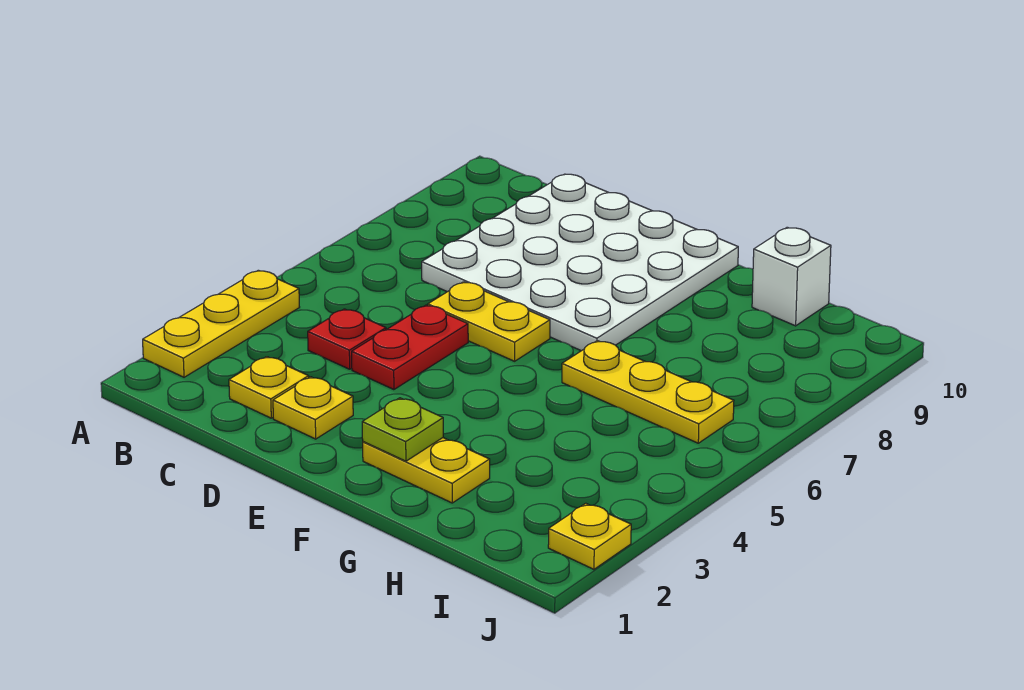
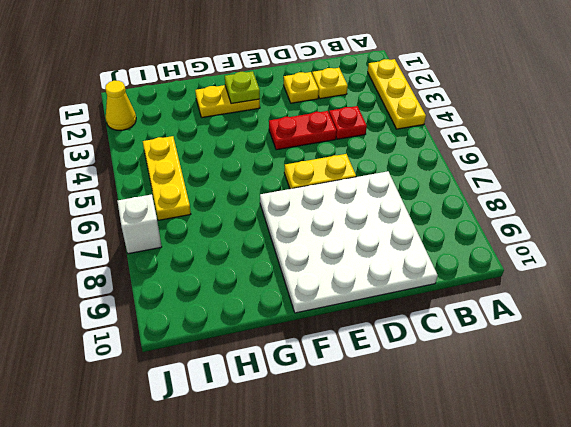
red plate D4:D5 level 1 -> red plate D4:E4 level 1
yellow plate G6:I6 level 1 -> yellow plate I4:I6 level 1
white brick H10 level 1 -> white brick J7 level 1
yellow plate J2 level 1 -> yellow cone J2 level 1

